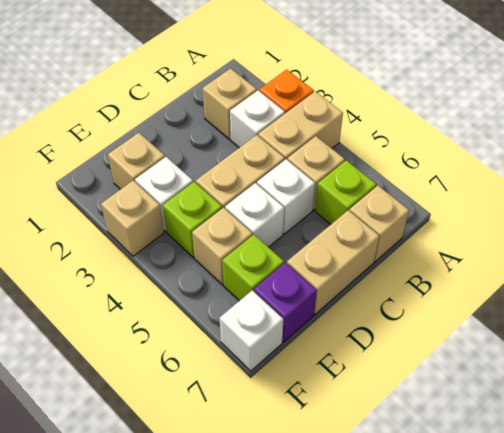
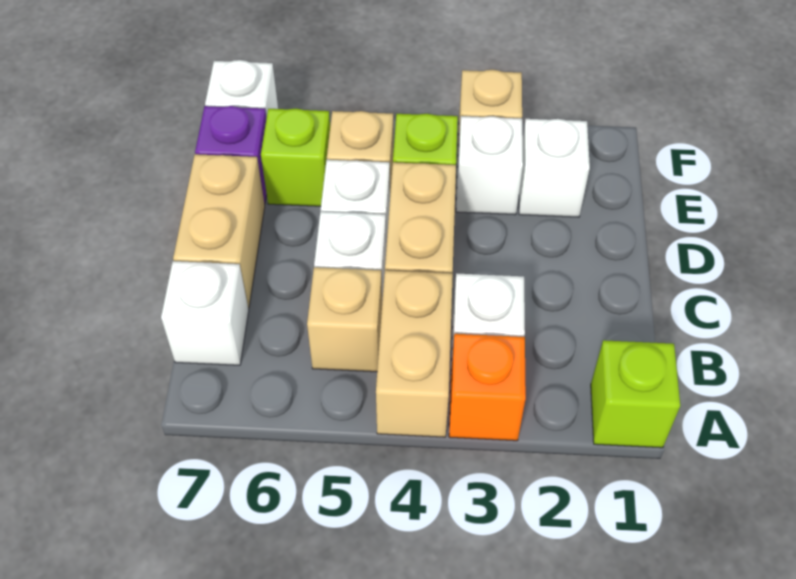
tan brick B2 level 1 -> none
lime brick B6 level 1 -> lime brick A1 level 1
tan brick B7 level 1 -> white brick B7 level 1
tan brick E2 level 1 -> white brick E2 level 1

